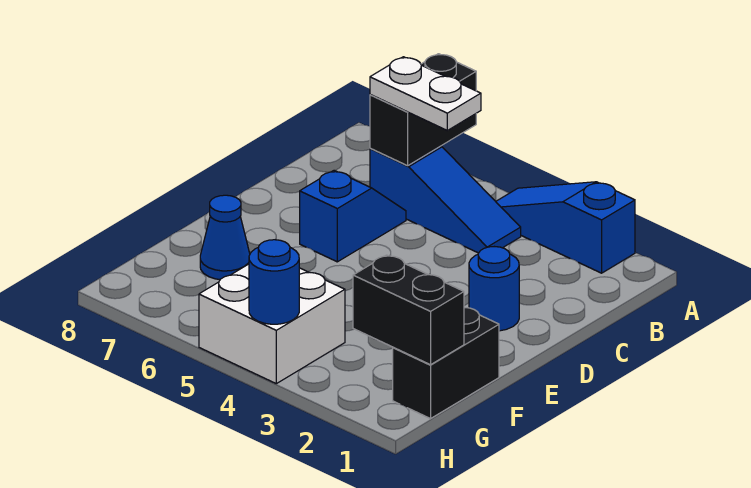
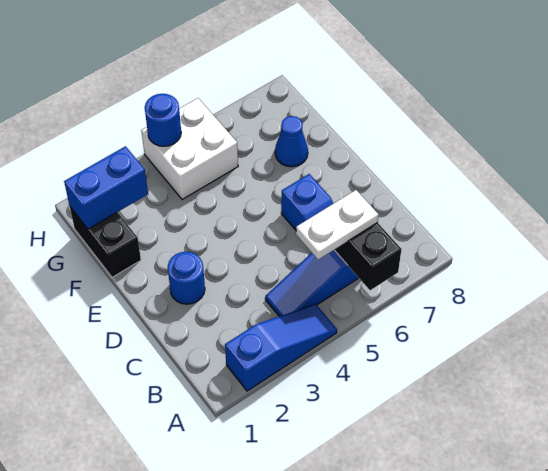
black brick G1:G2 level 2 -> blue brick G1:G2 level 2

